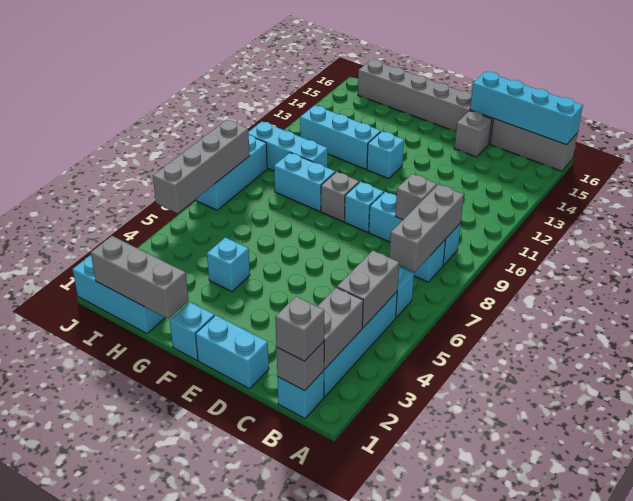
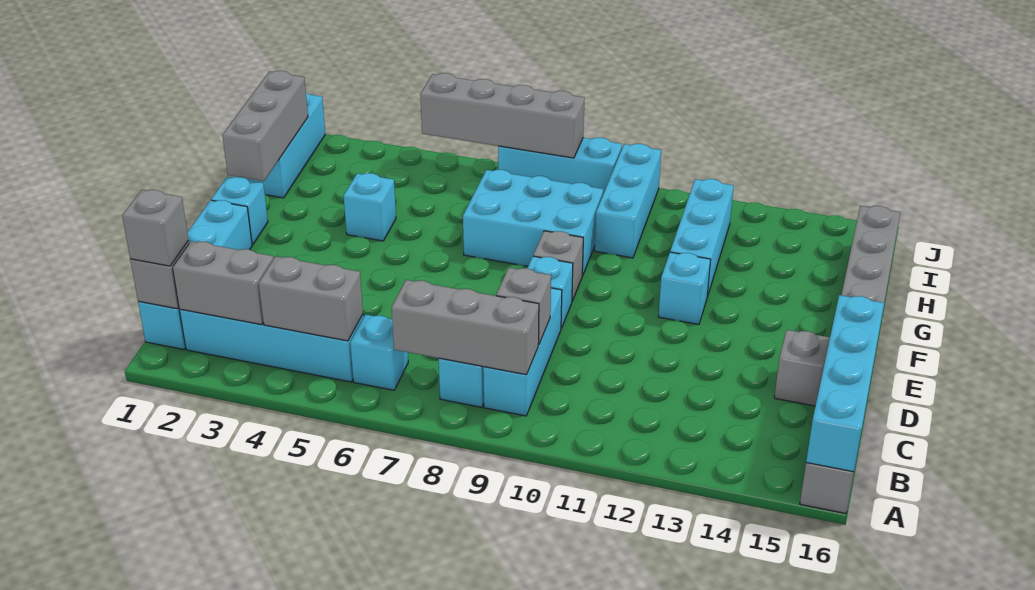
cyan brick G9:H9 level 1 -> cyan brick G7:H9 level 1

